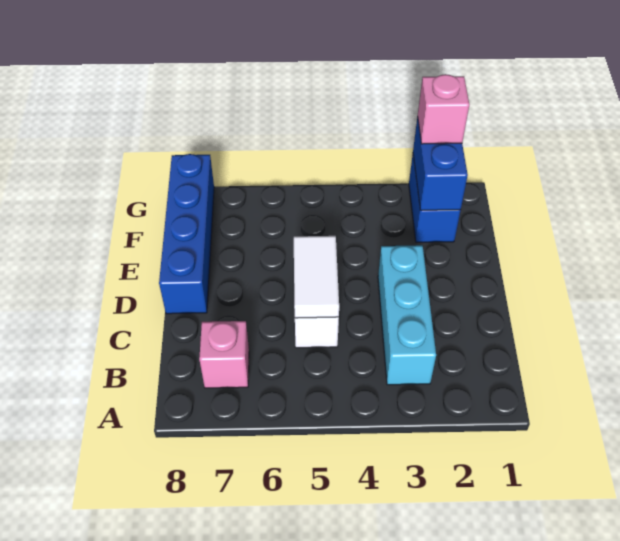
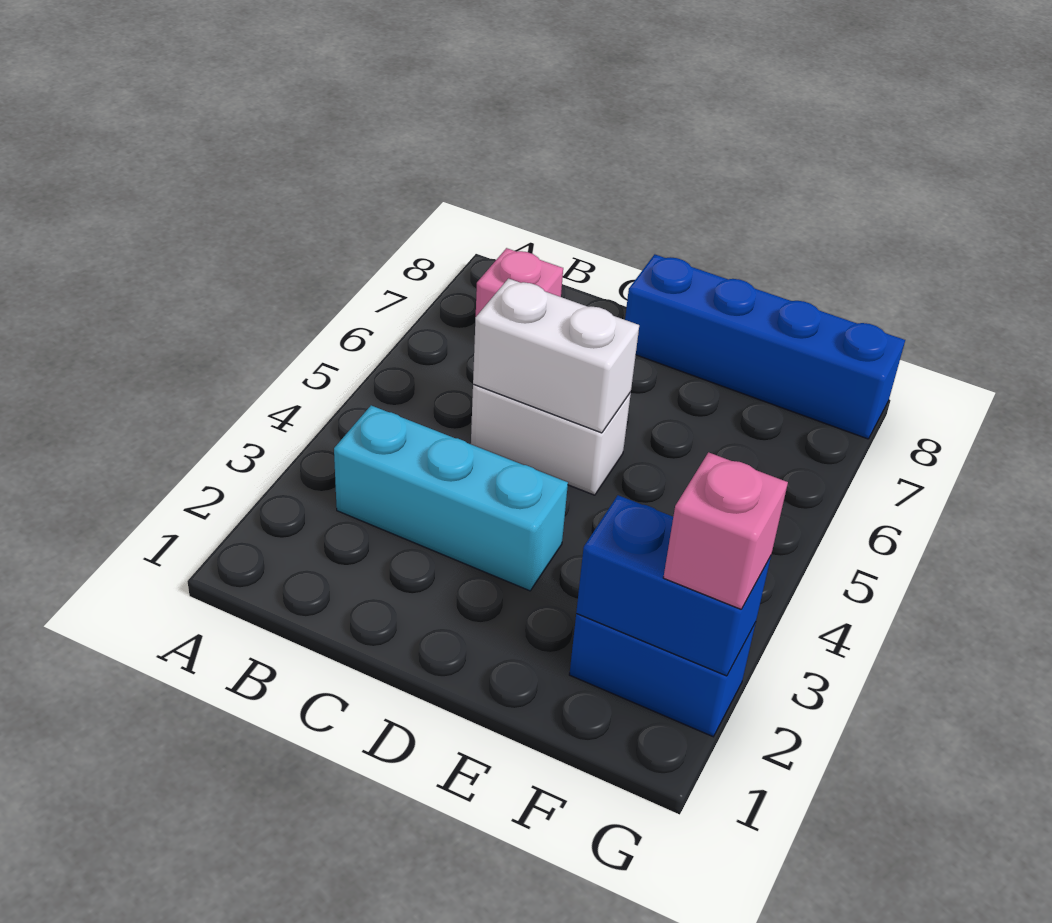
white tile C5:D5 level 2 -> white brick C5:D5 level 2

